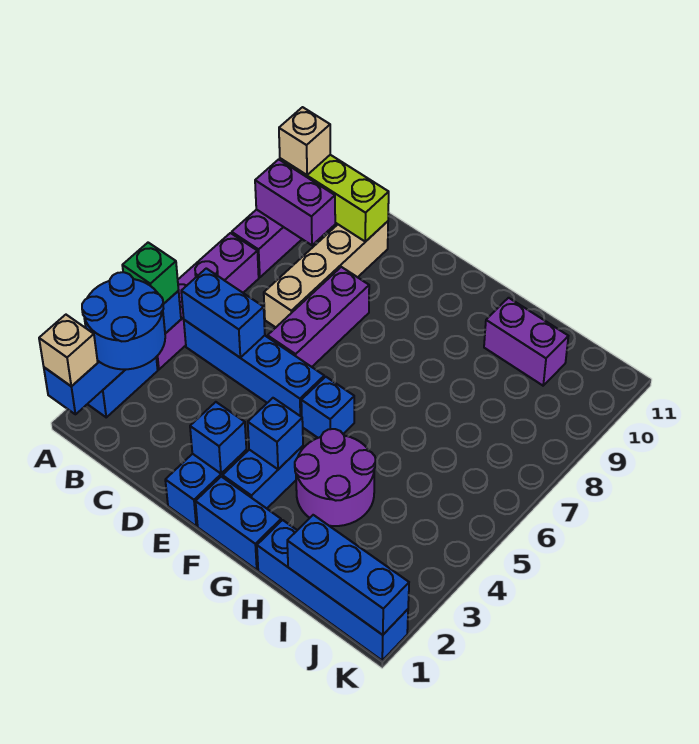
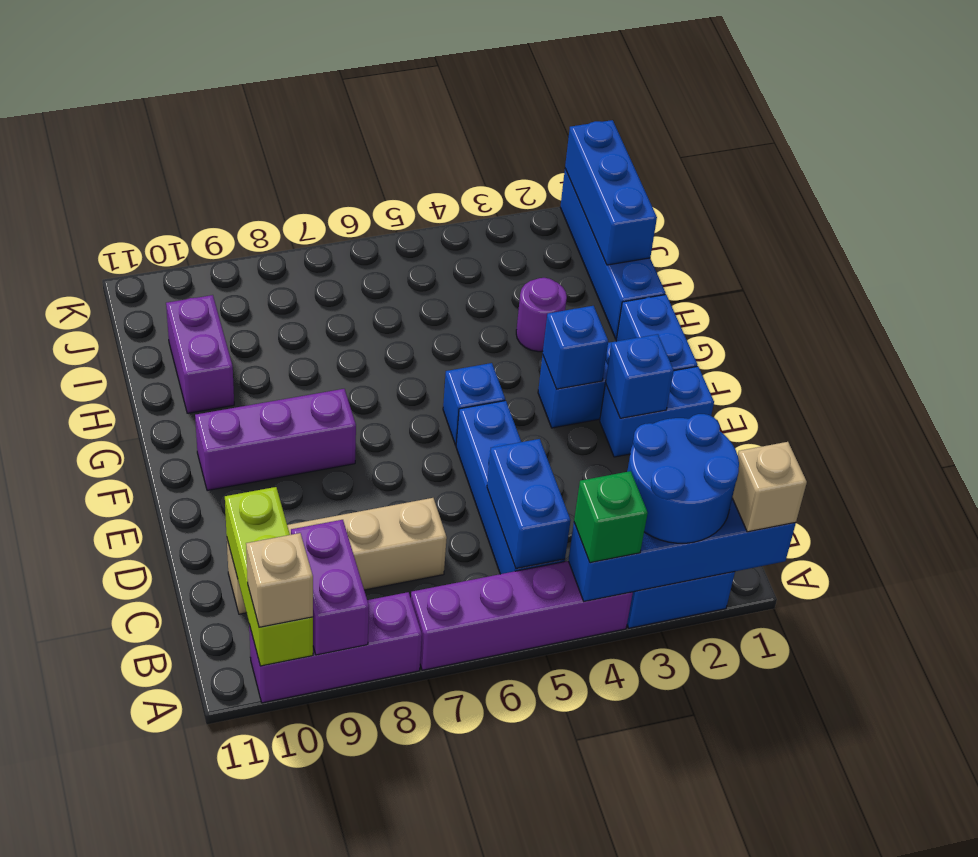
purple brick D6:D8 level 1 -> purple brick F8:F10 level 1
purple round brick G3:H4 level 1 -> purple round brick H3 level 1

